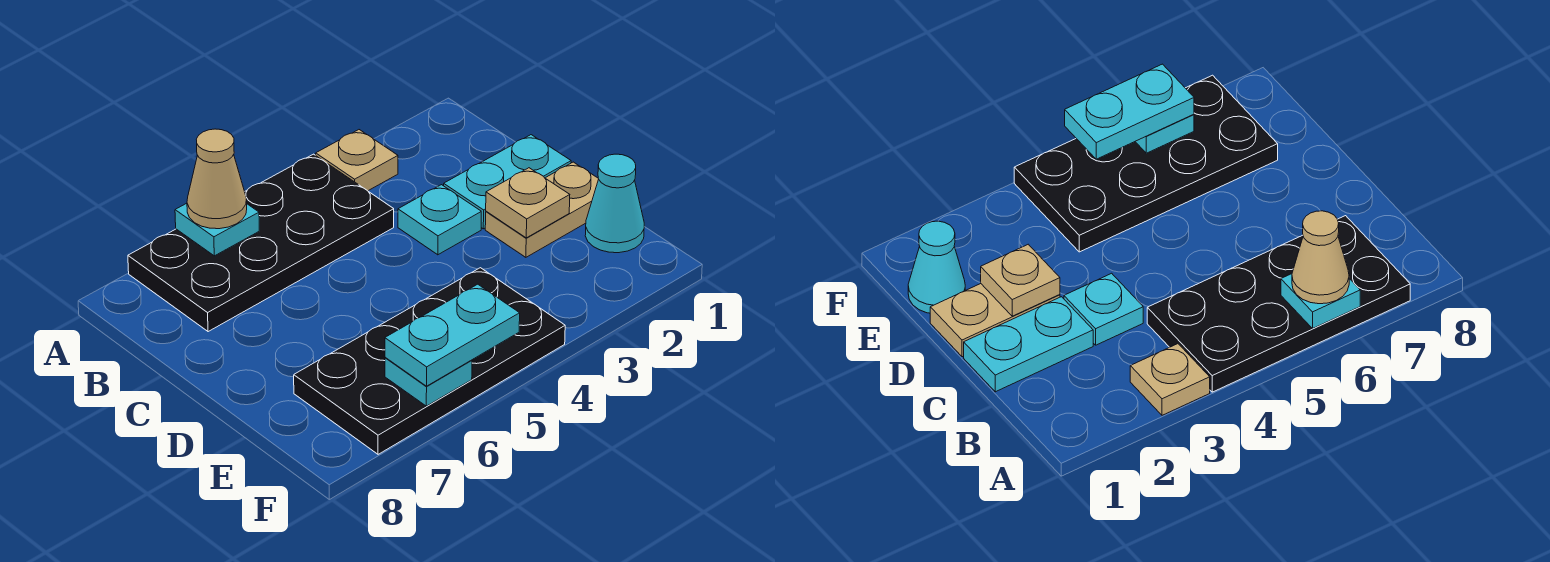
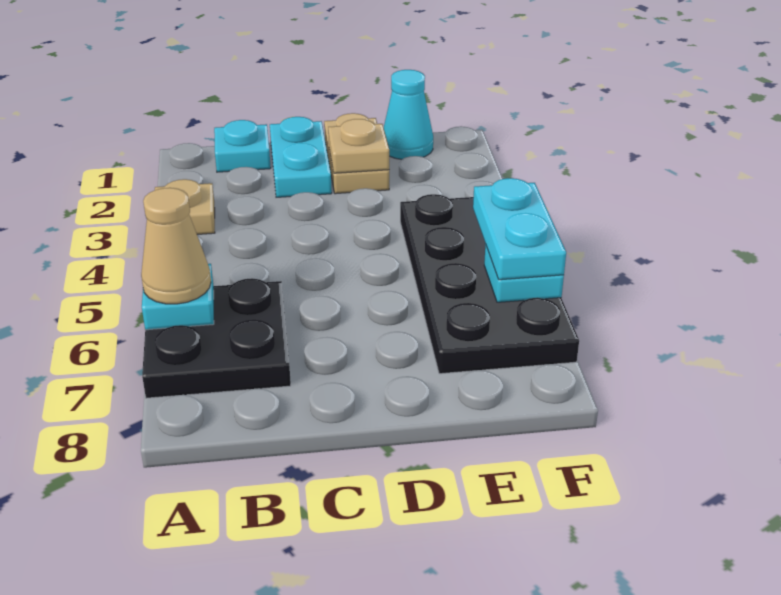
black plate A4:B7 level 1 -> black plate A6:B7 level 1
cyan plate C3 level 1 -> cyan plate B1 level 1

